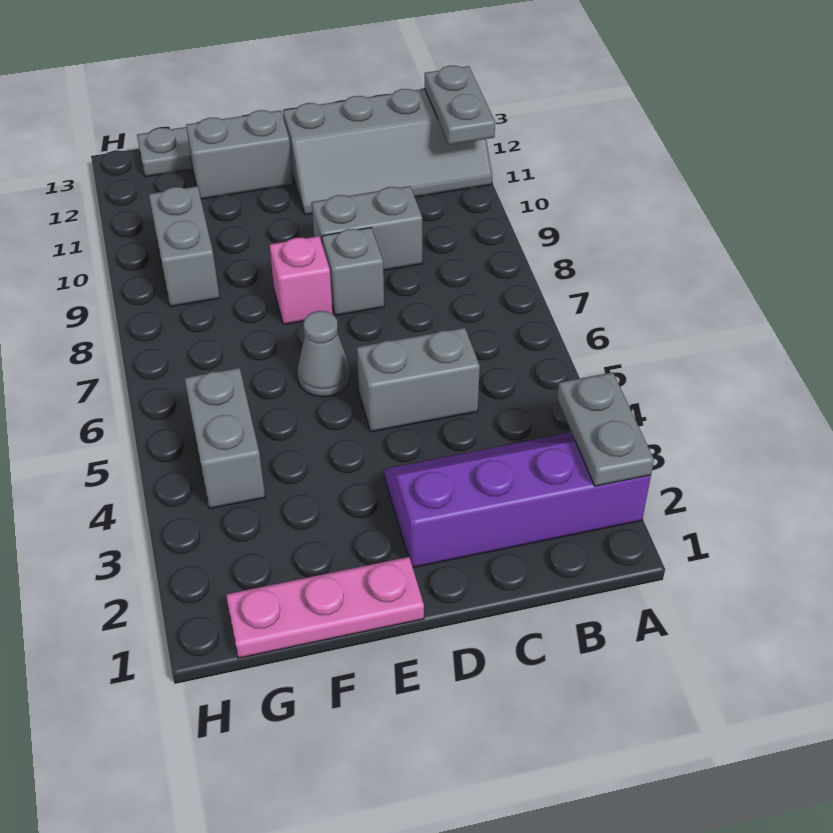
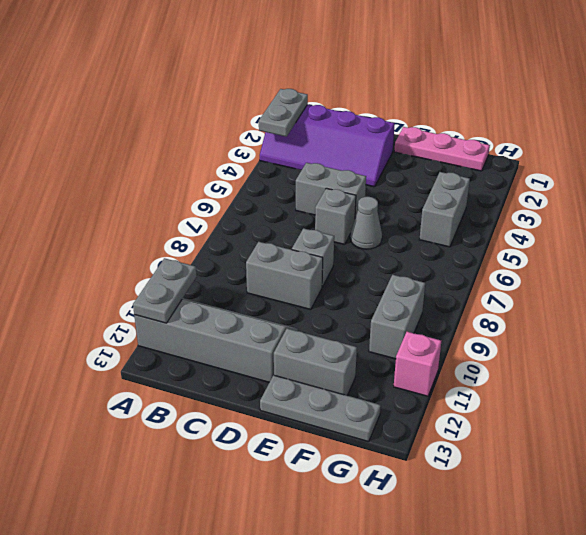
none -> grey brick D6 level 1
pink brick E8 level 1 -> pink brick H11 level 1

